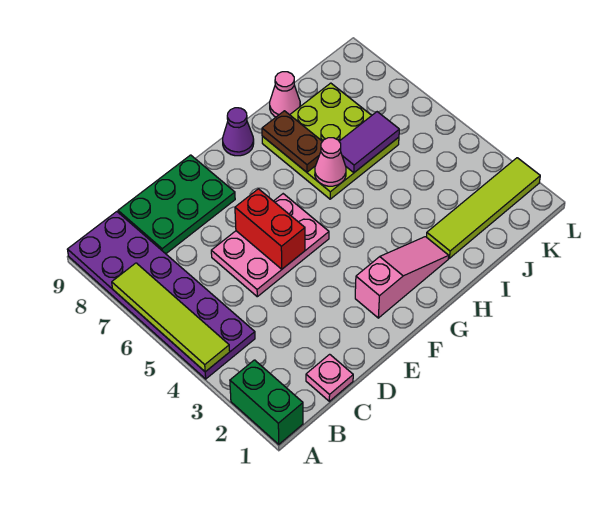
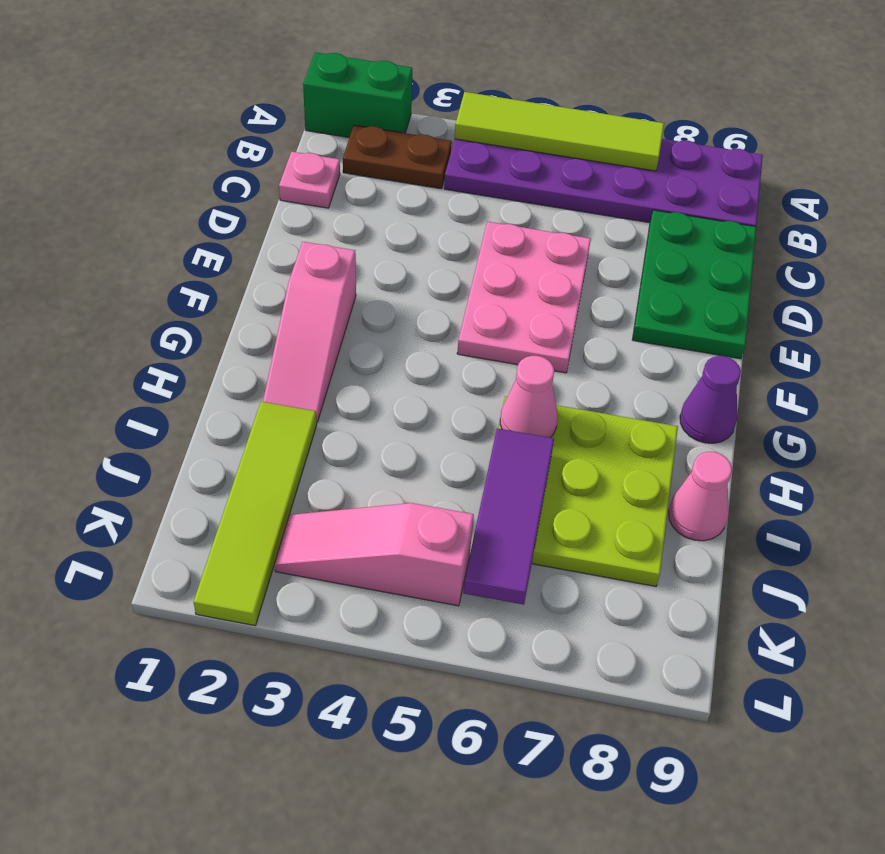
red brick E5:E6 level 2 -> none
brown plate H7:H8 level 2 -> brown plate B2:B3 level 1
purple tile I6:J6 level 2 -> purple tile I6:K6 level 2
none -> pink slope K3:K5 level 1 top 5

